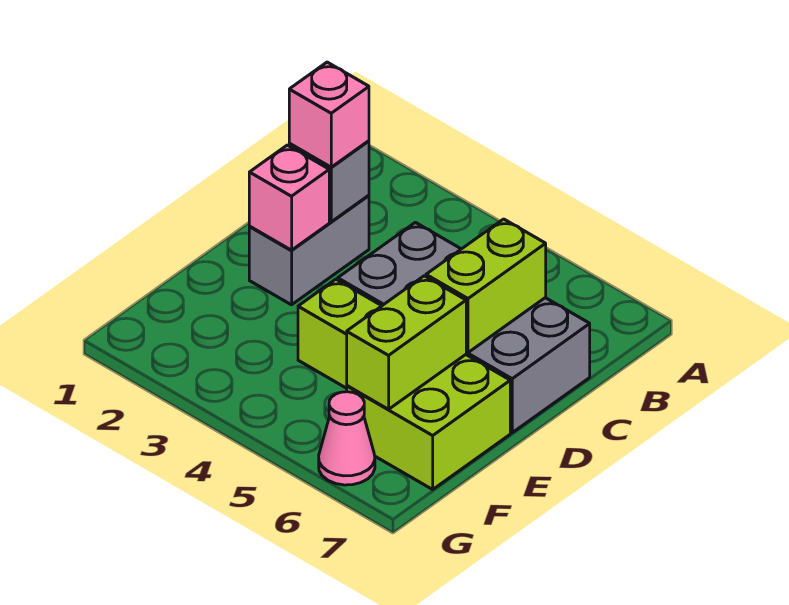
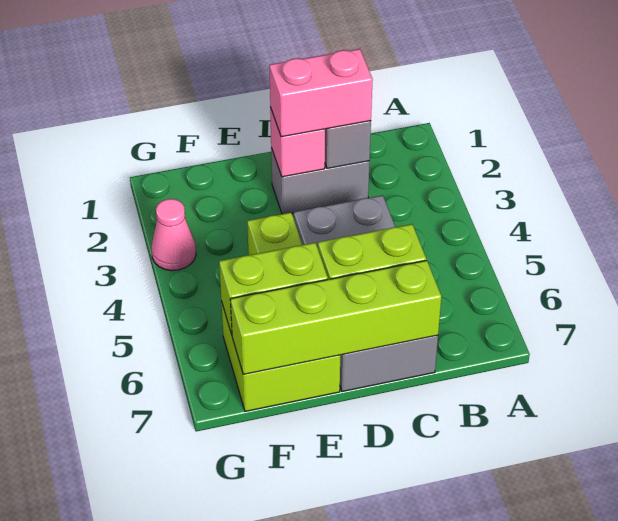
pink brick C2 level 3 -> pink brick C2:D2 level 3
none -> lime brick C7:F7 level 2
pink cone G6 level 1 -> pink cone G3 level 1

